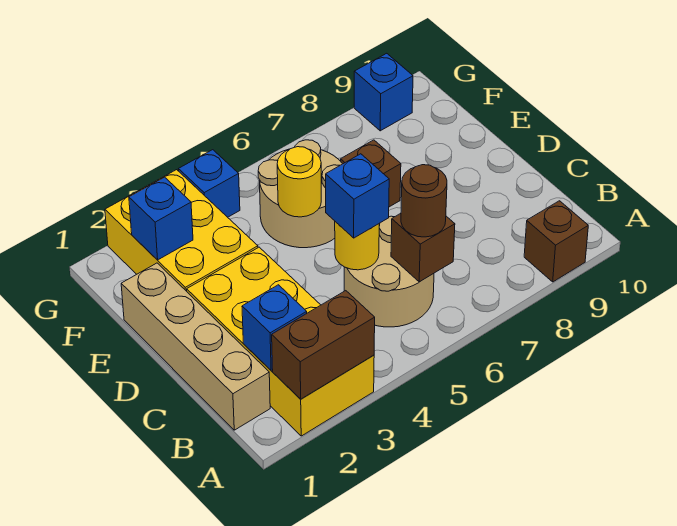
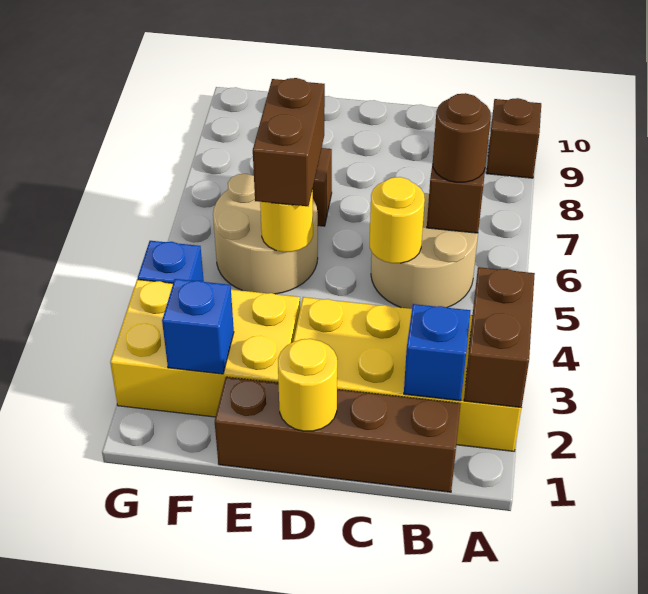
tan brick B1:E1 level 1 -> brown brick B1:E1 level 1
blue brick C5 level 3 -> none
none -> yellow round brick D1 level 2
none -> brown brick E5:E6 level 3
blue brick G9 level 1 -> none

